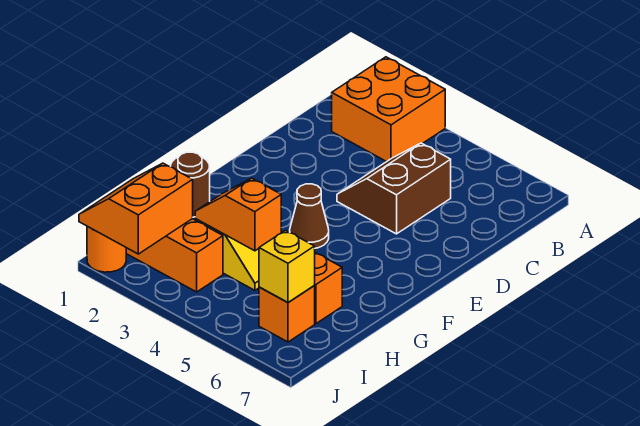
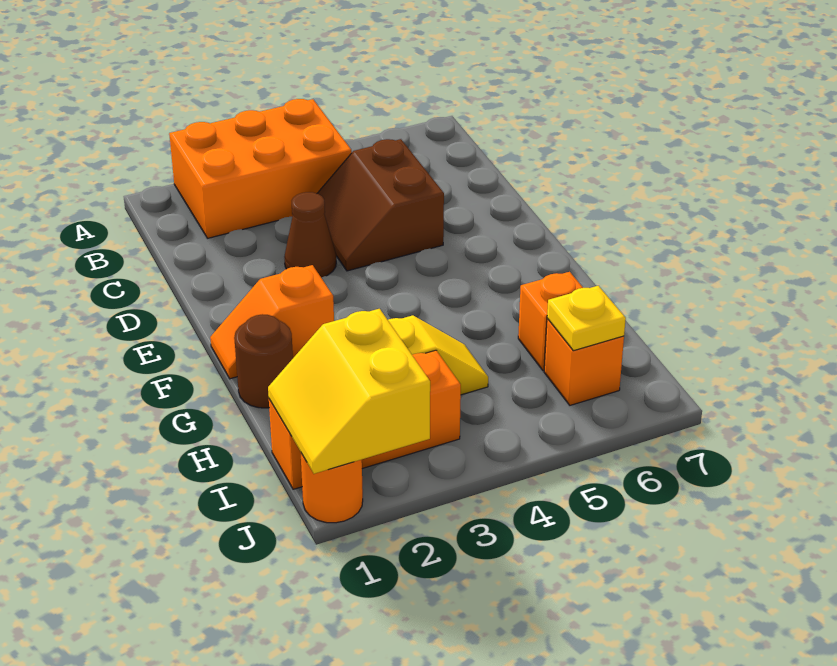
orange brick A2:B3 level 1 -> orange brick A2:B4 level 1
brown cone F4 level 1 -> brown cone D3 level 1
orange slope H3:H4 level 2 top 4 -> orange slope F1:F2 level 1 top 2
orange slope I1:J2 level 2 top 2 -> yellow slope I1:J2 level 2 top 2
yellow brick I6 level 2 -> yellow plate I6 level 2

